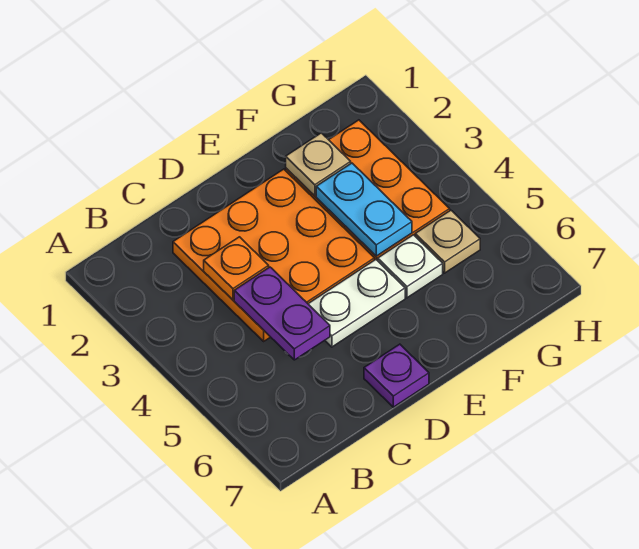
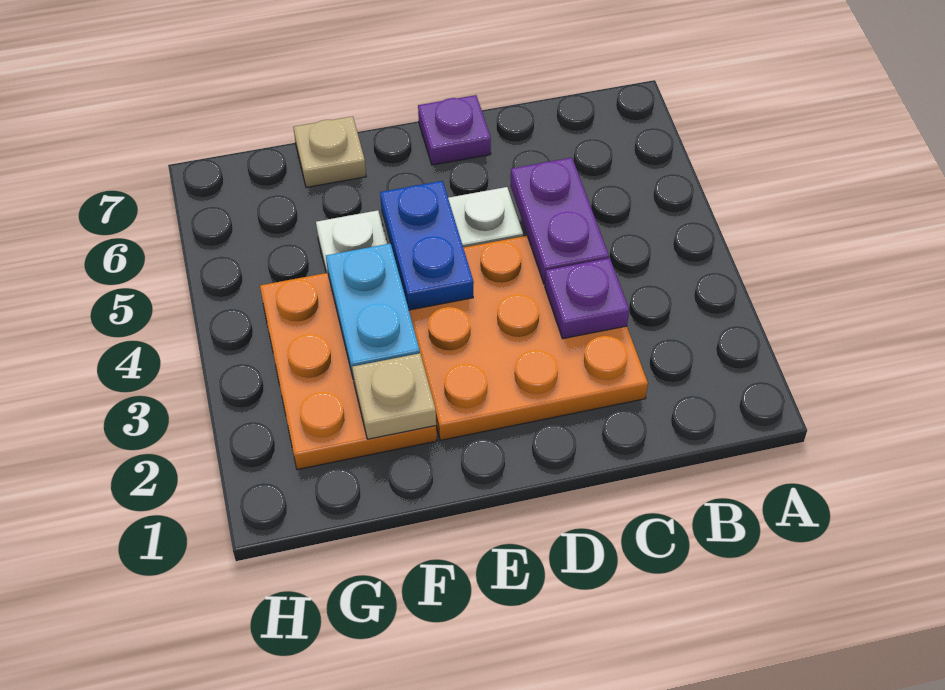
orange plate C3 level 2 -> purple plate C3 level 2
none -> blue plate E4:E5 level 2
tan plate G5 level 1 -> tan plate F7 level 1

